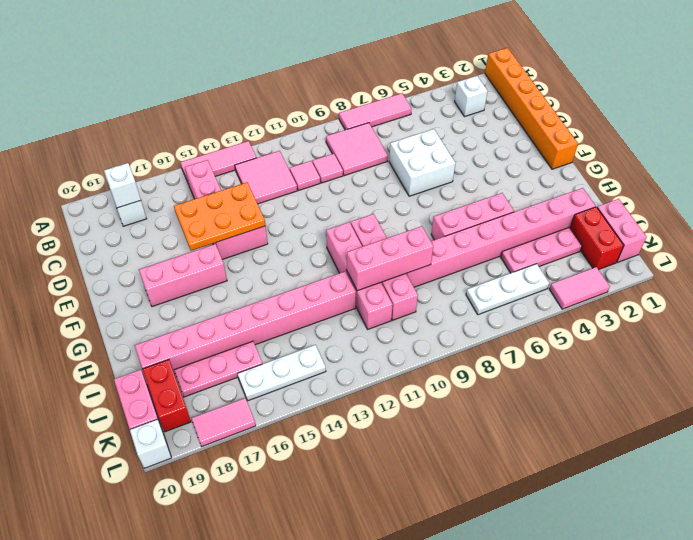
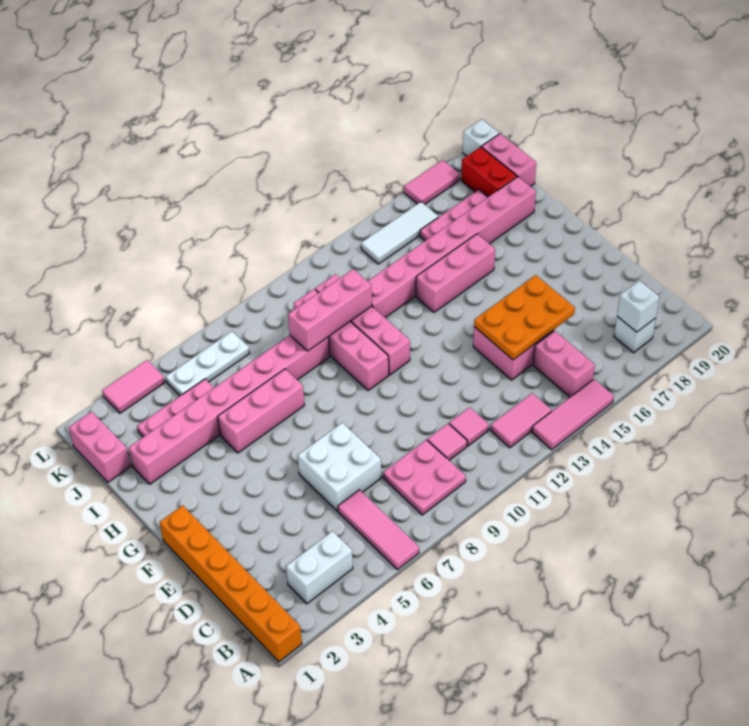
pink tile A6:A8 level 1 -> pink tile A6:C6 level 1
white brick B3 level 1 -> white brick B3:B4 level 1
pink tile B8:C9 level 1 -> pink plate B8:C9 level 1
pink tile B12:C13 level 1 -> pink tile B12:B13 level 1
pink brick F16:F18 level 1 -> pink brick H14:H16 level 1
red brick J2:K2 level 1 -> none
white plate K14:K16 level 1 -> white tile K14:K16 level 1

